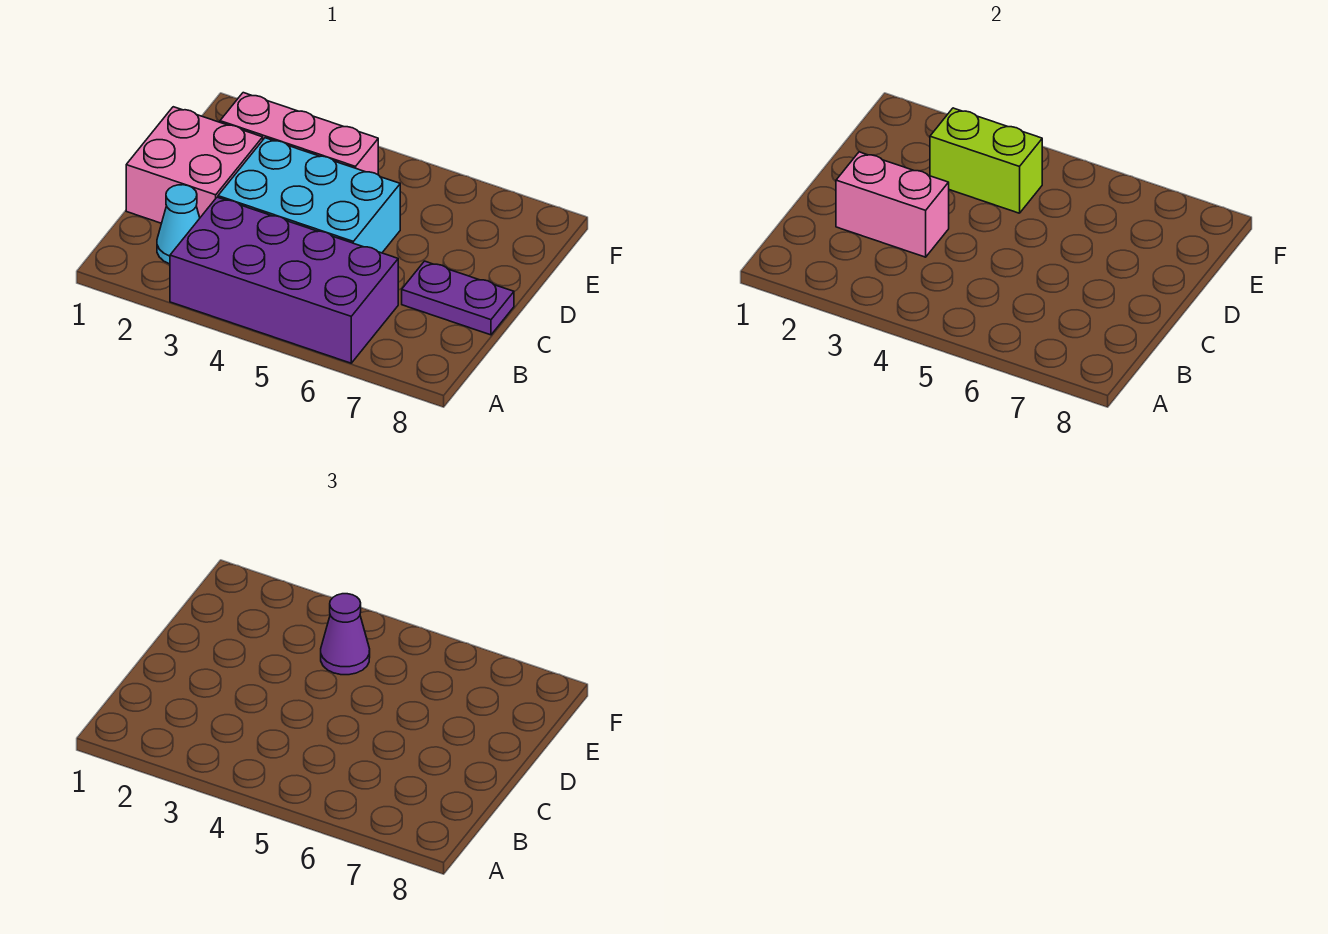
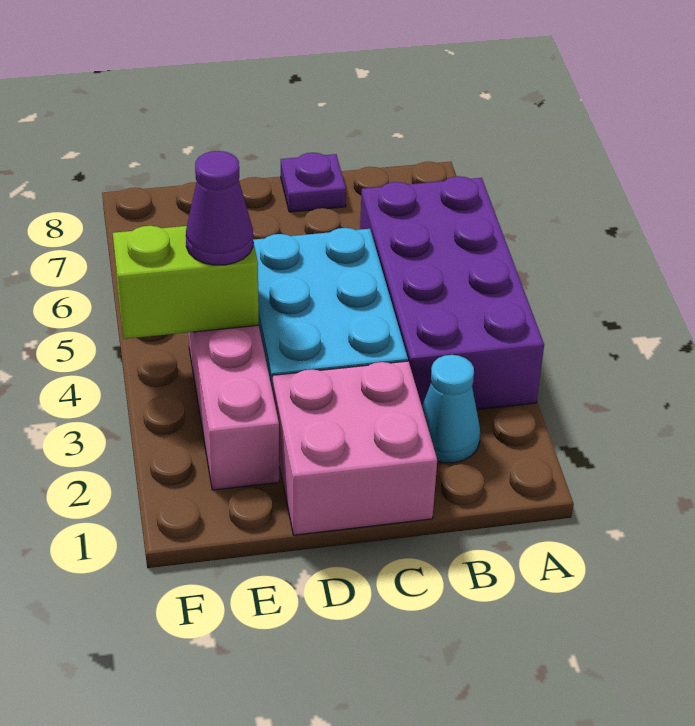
pink brick C2:C3 level 2 -> none
purple plate C7:C8 level 1 -> purple plate C8 level 1
lime brick E3:E4 level 2 -> lime brick E4:F4 level 2

